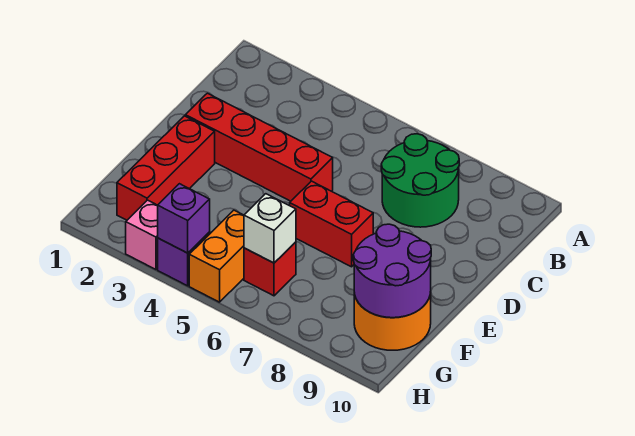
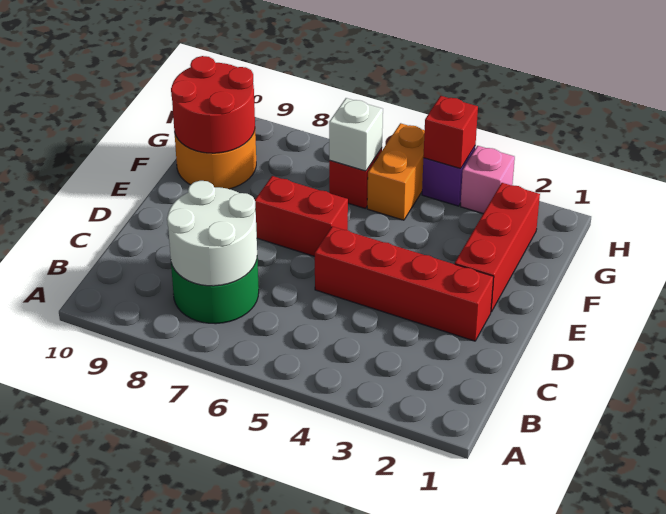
none -> white round brick B7:C8 level 2
purple round brick F9:G10 level 2 -> red round brick F9:G10 level 2
purple brick H4 level 2 -> red brick H4 level 2

